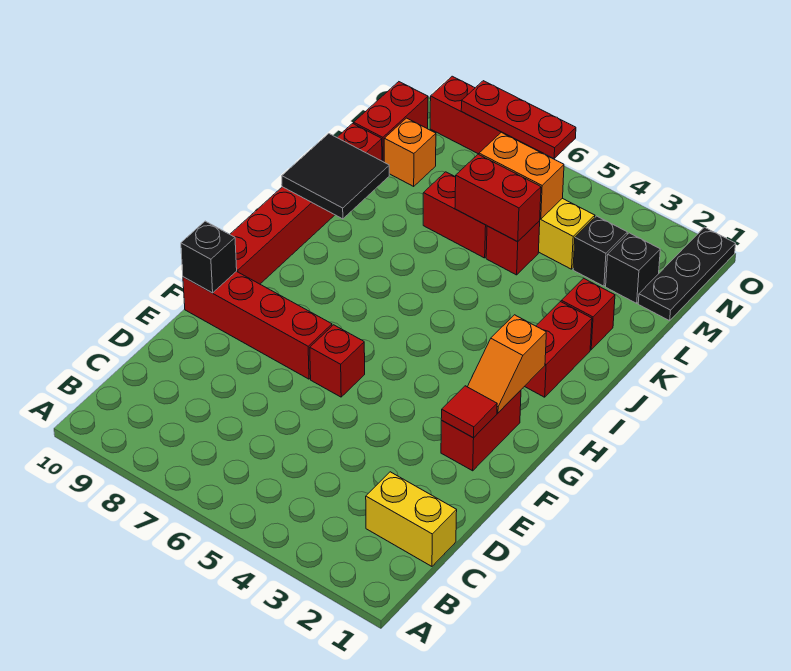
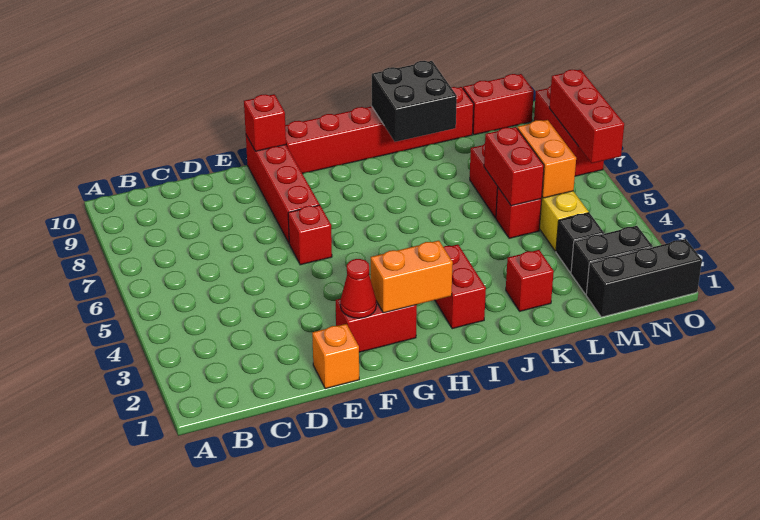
yellow brick C1:C2 level 1 -> none
red tile F2 level 2 -> red cone F2 level 2
black brick F10 level 2 -> red brick F10 level 2
orange slope G2:H2 level 2 top H -> orange brick G2:H2 level 2
red brick I2:J2 level 1 -> red brick I2:I3 level 1
black tile J9:K10 level 2 -> black brick J9:K10 level 2
black plate M1:O1 level 1 -> black brick M1:O1 level 1
black brick M2 level 1 -> black brick M2:N2 level 1
orange brick M9 level 1 -> orange brick E1 level 1
red plate O6:O8 level 2 -> red brick O6:O8 level 2

